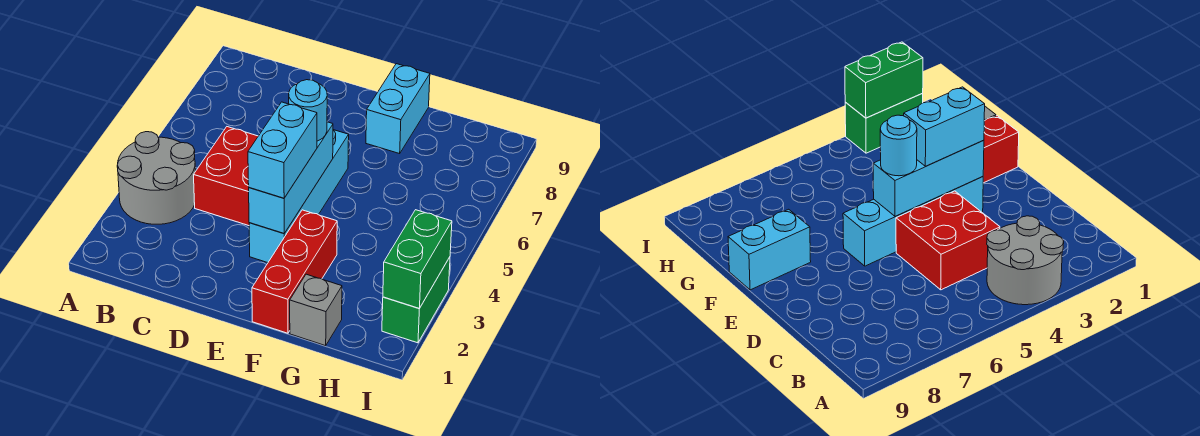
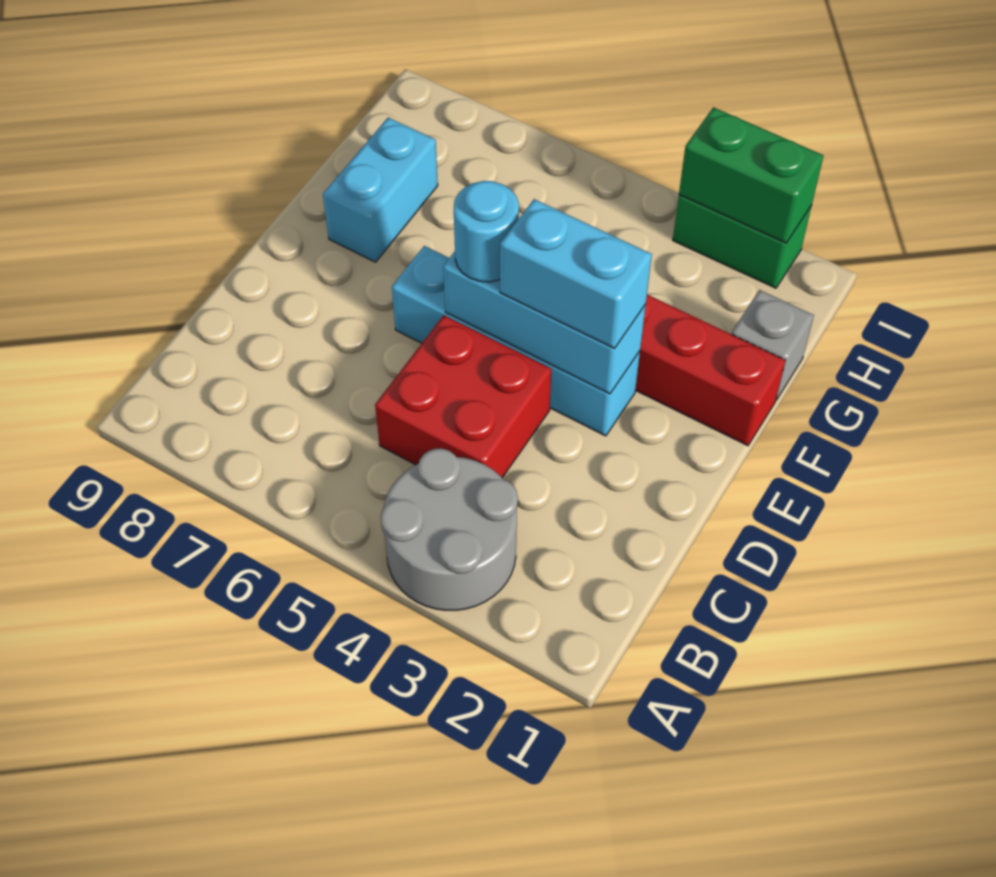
cyan brick F8:F9 level 1 -> cyan brick F8:G8 level 1

